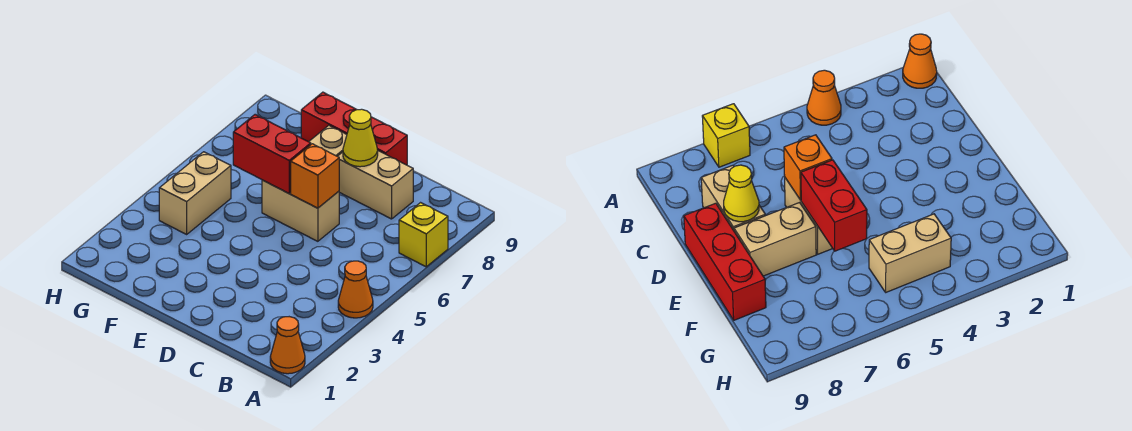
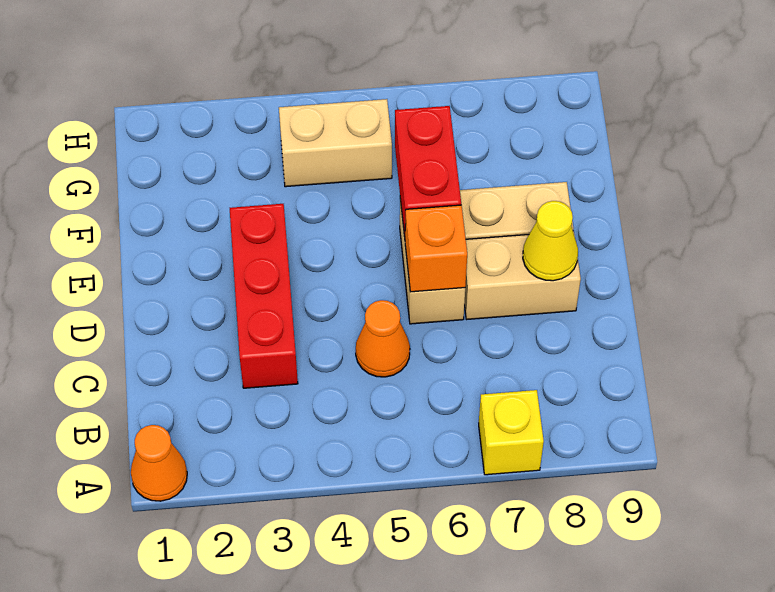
orange cone A4 level 1 -> orange cone C5 level 1
tan brick C8:D8 level 1 -> tan brick D7:D8 level 1
red brick D9:F9 level 1 -> red brick C3:E3 level 1

